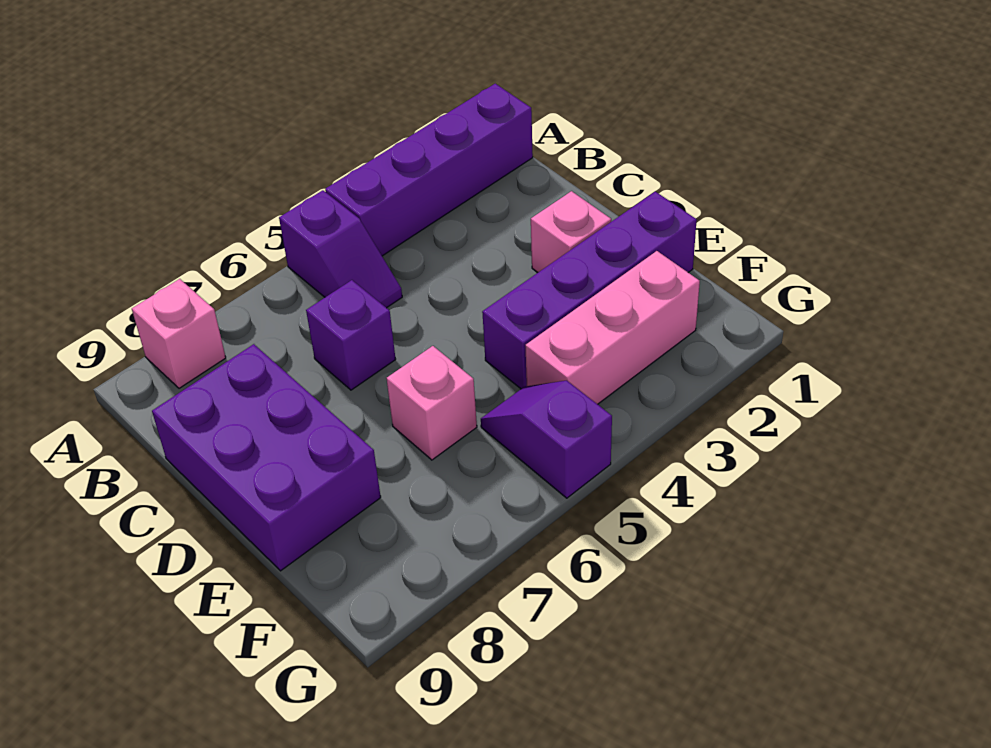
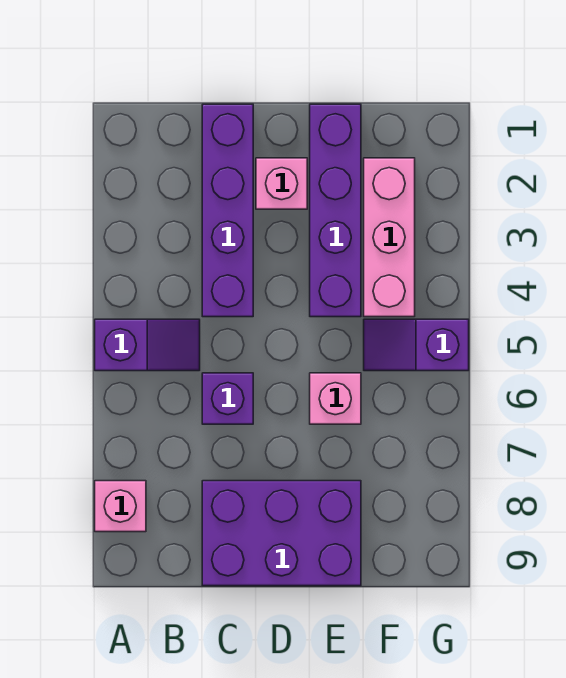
purple brick A1:A4 level 1 -> purple brick C1:C4 level 1

